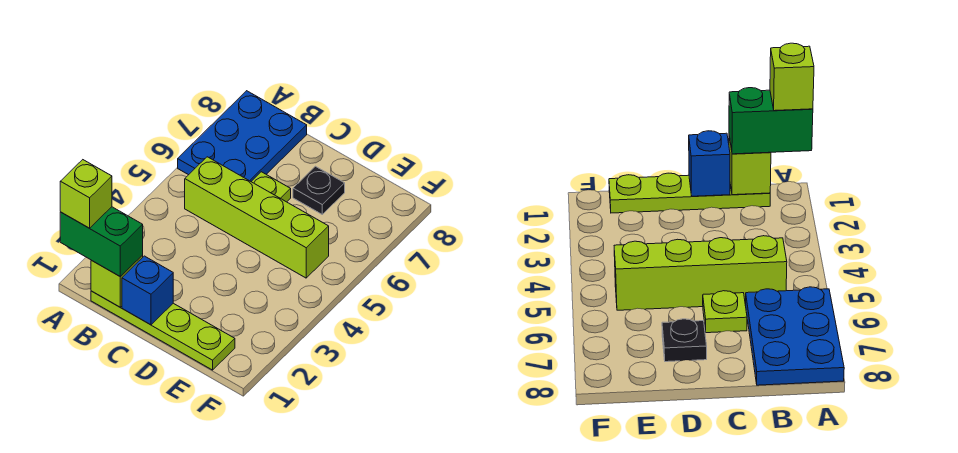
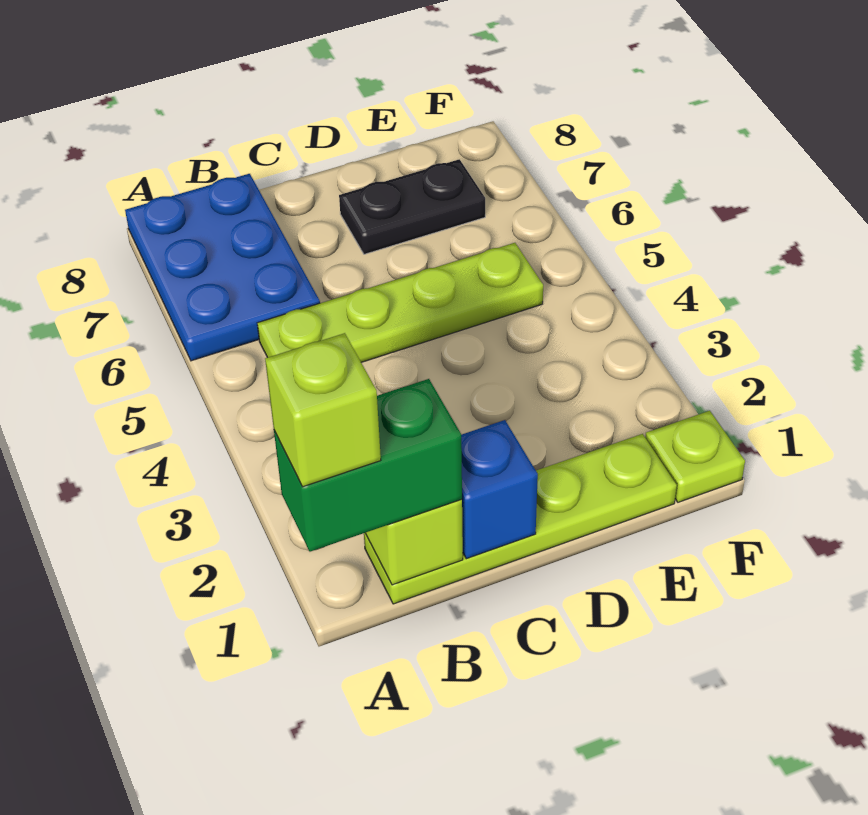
lime brick B5:E5 level 1 -> lime plate B5:E5 level 1
lime plate C6 level 1 -> lime plate F1 level 1
black plate D7 level 1 -> black plate D7:E7 level 1

